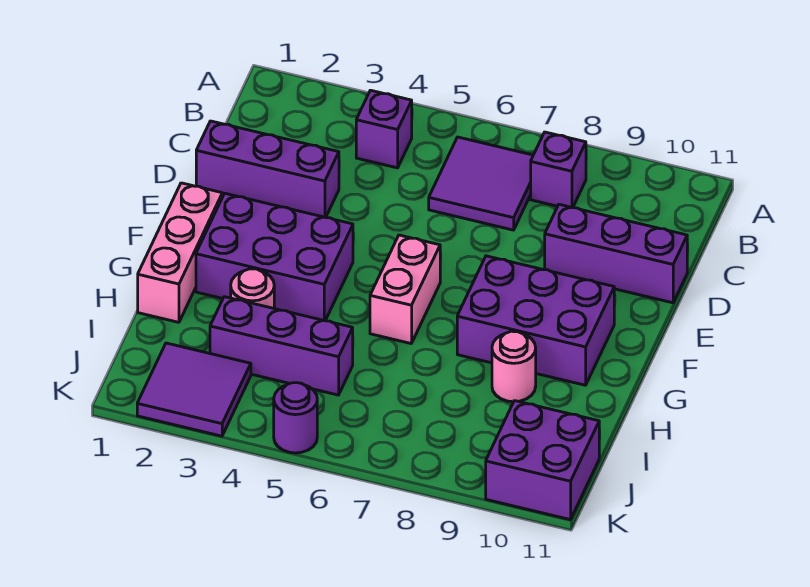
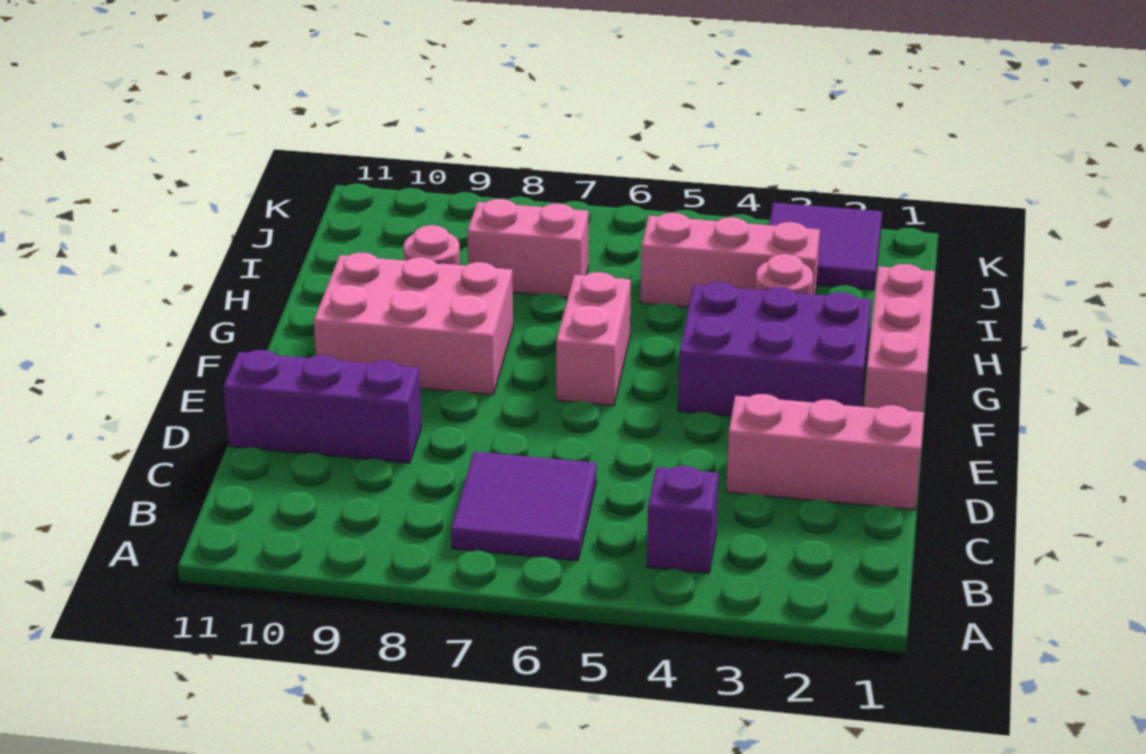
purple brick B8 level 1 -> none
purple brick D1:D3 level 1 -> pink brick D1:D3 level 1
purple brick F8:G10 level 1 -> pink brick F8:G10 level 1
purple brick I3:I5 level 1 -> pink brick I3:I5 level 1
none -> pink brick I7:I8 level 1
purple brick J10:K11 level 1 -> none
purple round brick K5 level 1 -> none

